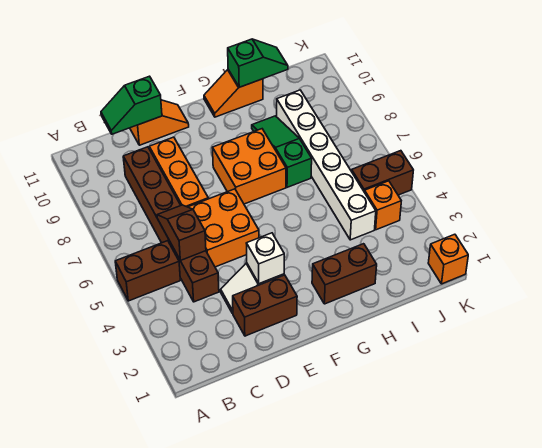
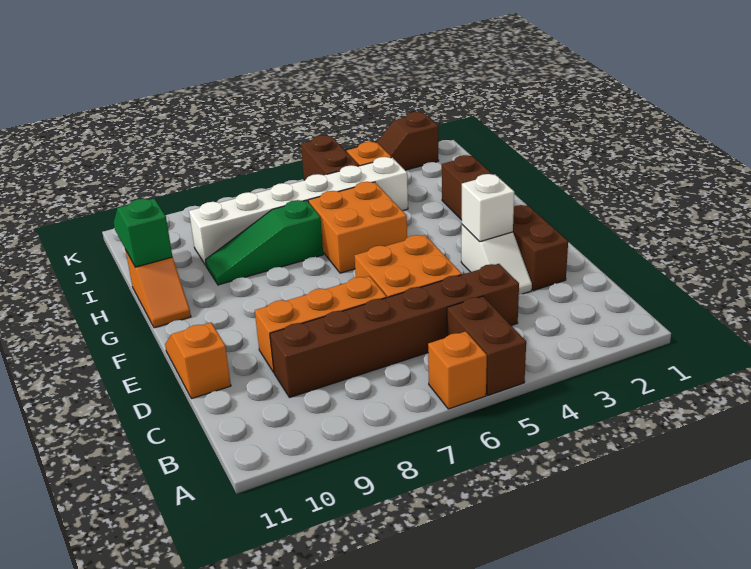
brown slope C5:C6 level 2 top 5 -> brown slope K2:K3 level 1 top 2
green slope C11:D11 level 2 top D -> none
orange brick F7:G8 level 1 -> orange brick G5:H6 level 1
orange brick K1 level 1 -> orange brick A6 level 1

